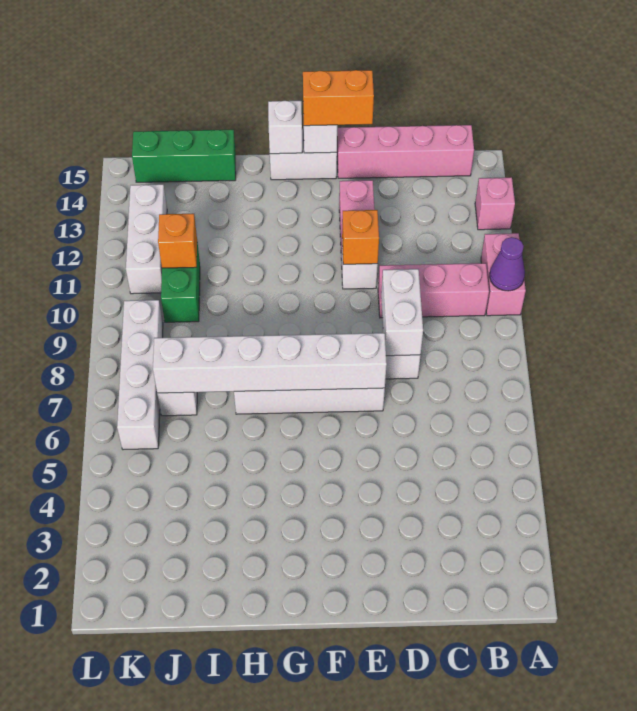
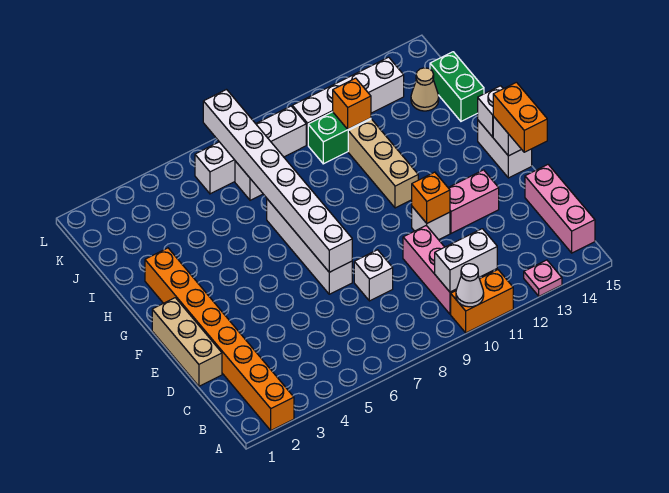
none -> orange brick A2:H2 level 1
pink brick A10:A11 level 1 -> orange brick A10:A11 level 1
purple cone A10 level 2 -> white cone A10 level 2
pink brick A13 level 1 -> pink plate A13 level 1
pink brick B15:E15 level 1 -> pink brick B15:D15 level 1
none -> tan brick D1:F1 level 1
white brick D8:D9 level 2 -> white brick B10:B11 level 2
white brick E7:J7 level 2 -> white brick E7:L7 level 2
none -> tan brick G11:I11 level 1
green brick I15:K15 level 1 -> green brick I15:J15 level 1
none -> tan cone J14 level 1
white brick K11:K13 level 1 -> white brick K10:K13 level 1

